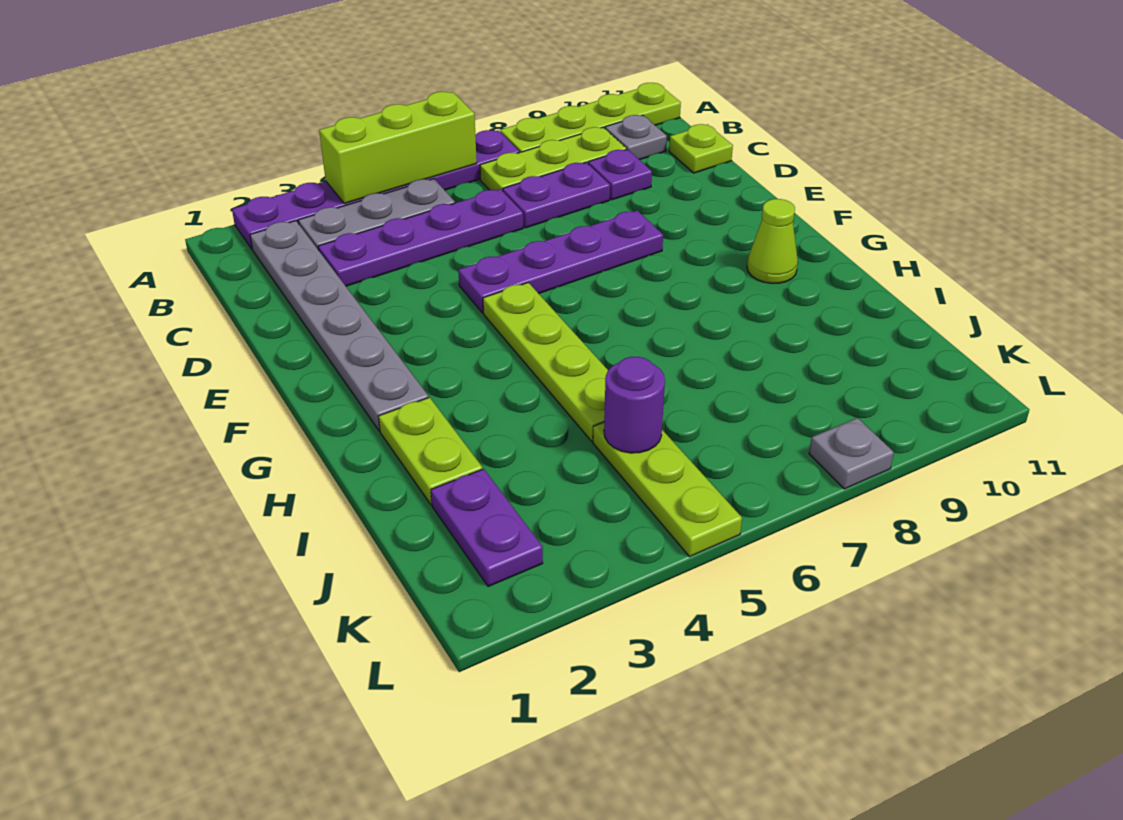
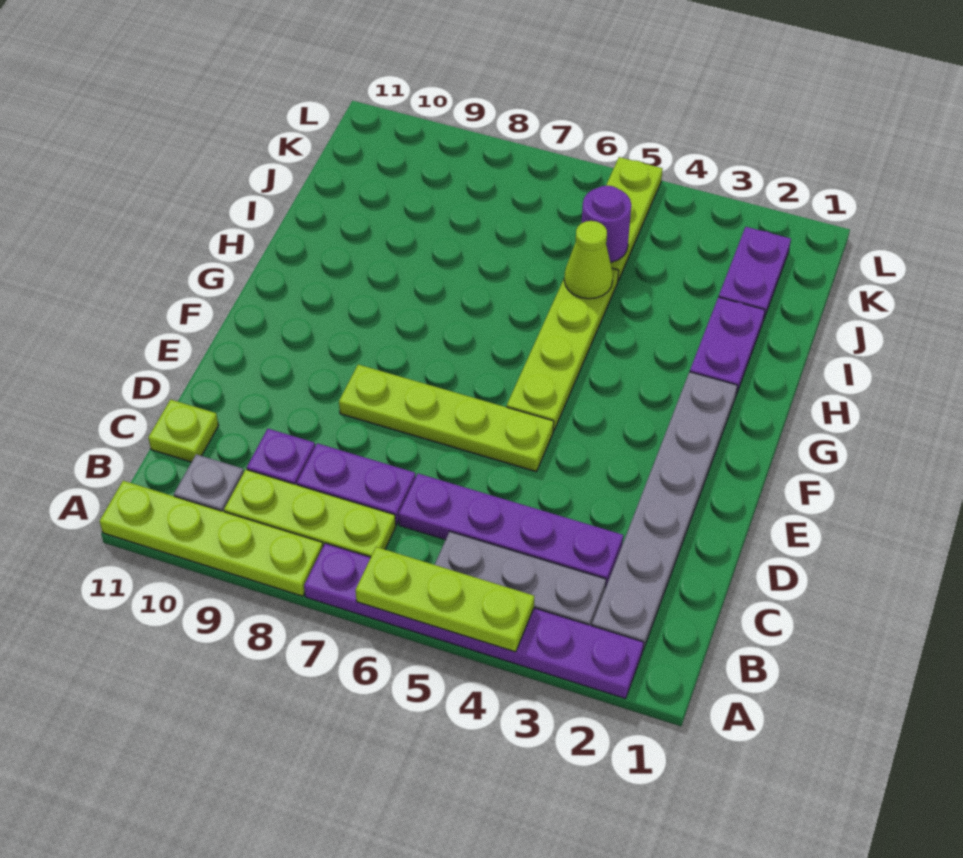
lime brick A4:A6 level 2 -> lime plate A4:A6 level 2
purple plate E5:E8 level 1 -> lime plate E5:E8 level 1
lime cone G10 level 1 -> lime cone I5 level 2
lime plate H2:I2 level 1 -> purple plate H2:I2 level 1
grey plate L8 level 1 -> none

